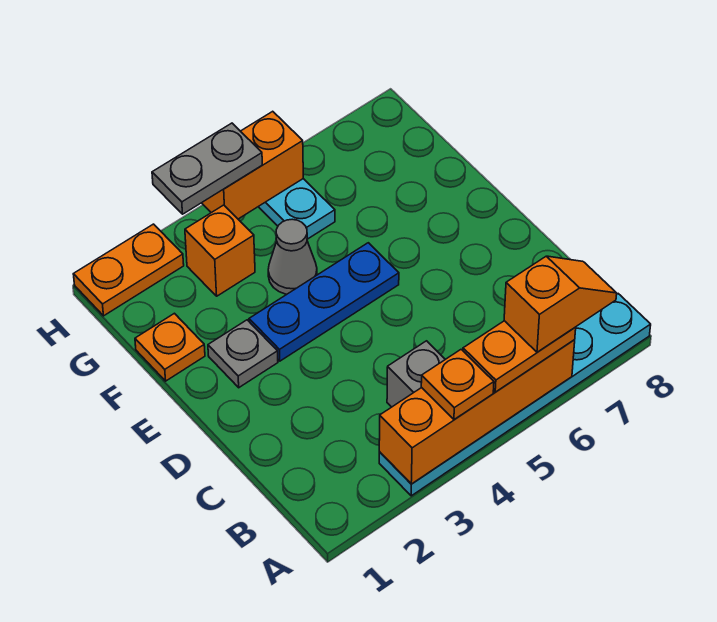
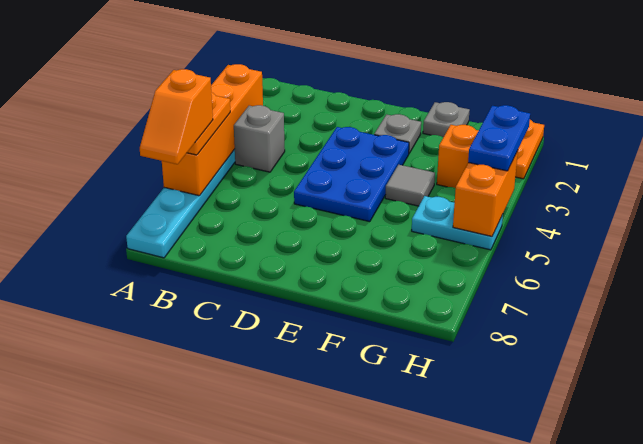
orange plate A4 level 3 -> none
blue plate E3:E5 level 1 -> blue plate D3:E5 level 1
orange plate F1 level 1 -> grey plate F1 level 1
grey cone F4 level 1 -> grey tile F4 level 1
grey plate H3:H4 level 3 -> blue plate H3:H4 level 3

